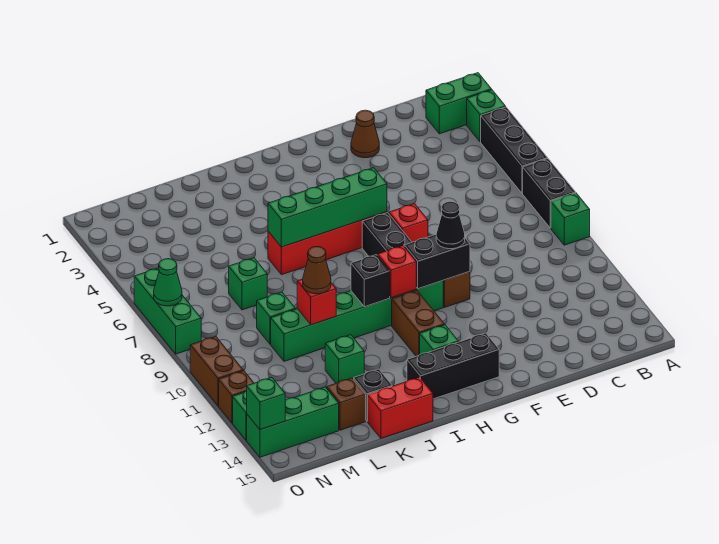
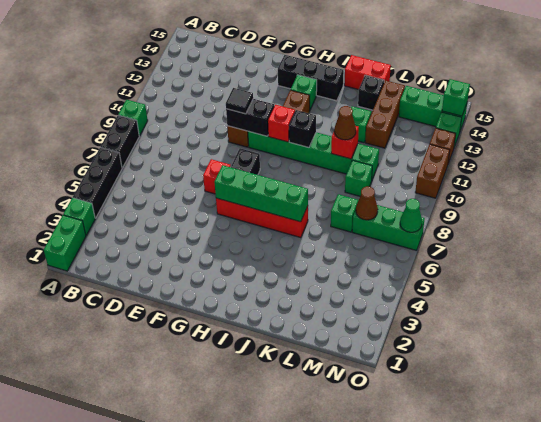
green brick A2:B2 level 1 -> green brick A1:A2 level 1
brown cone E2 level 1 -> brown cone M7 level 2
black cone F10 level 3 -> black tile F10 level 3
brown brick L14 level 1 -> brown brick L12:L14 level 1
green brick O6:O8 level 1 -> green brick M7:O7 level 1

